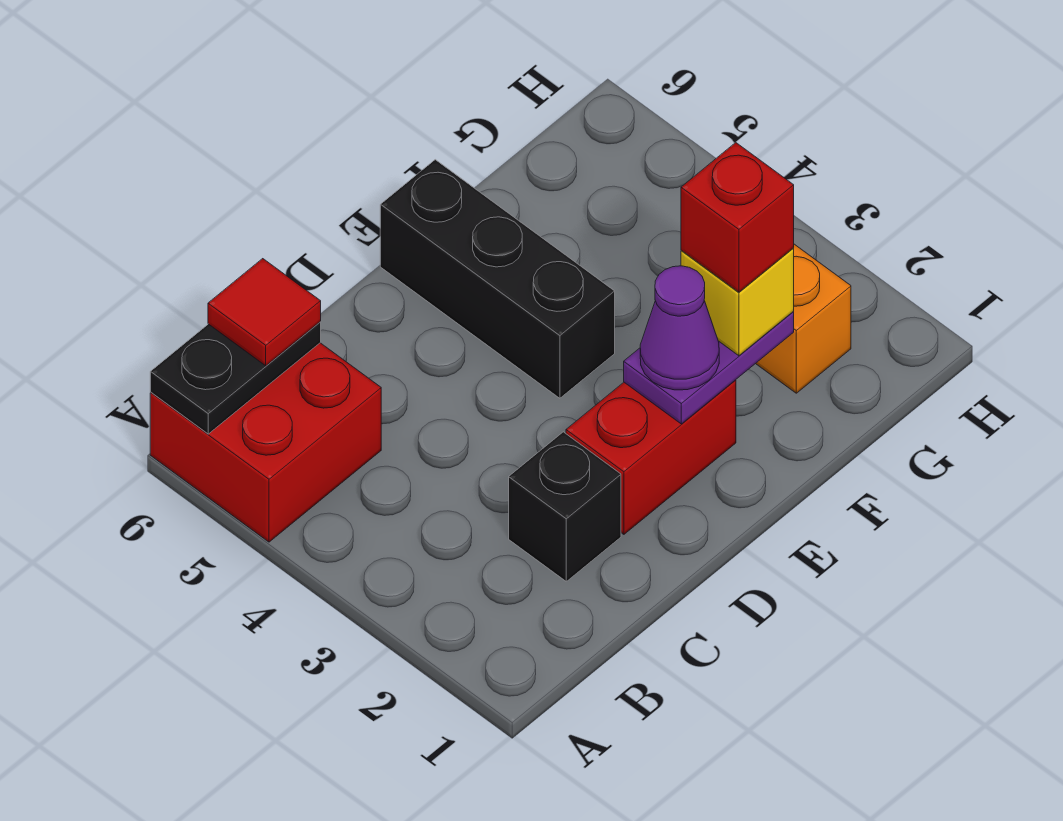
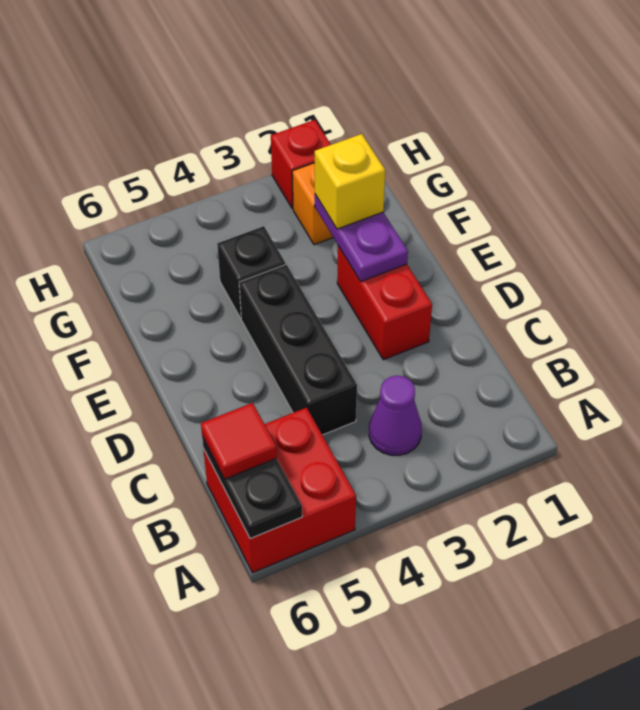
black brick C2 level 1 -> black brick F4 level 1
purple cone E2 level 3 -> purple cone B3 level 1
black brick E4:E6 level 1 -> black brick C4:E4 level 1
red brick F2 level 4 -> red brick H2 level 1

